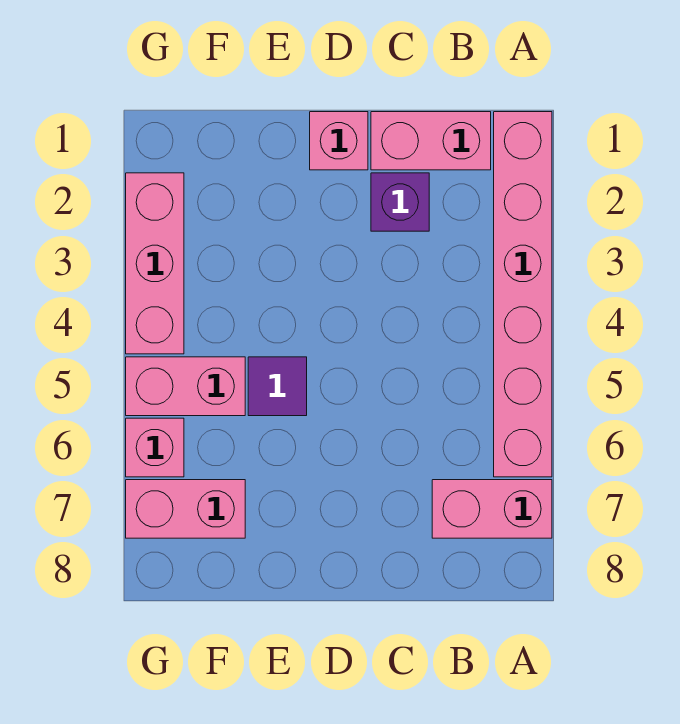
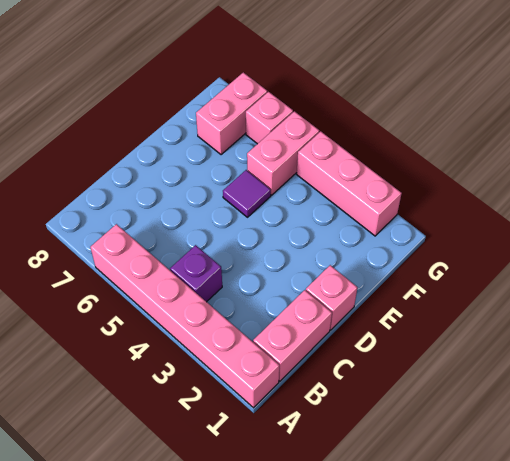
pink brick A7:B7 level 1 -> none
purple brick C2 level 1 -> purple brick B4 level 1

